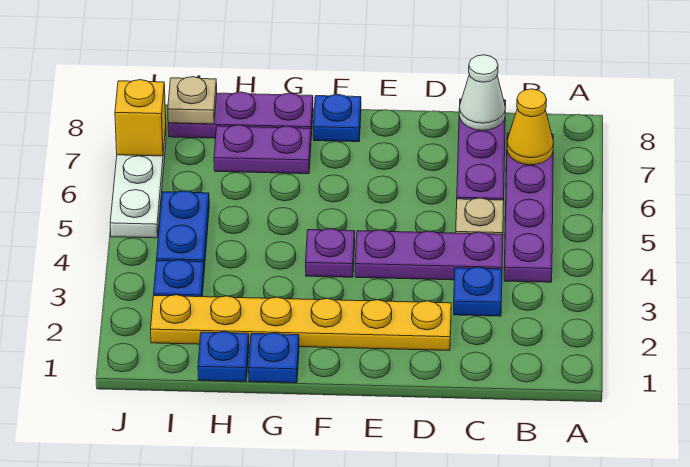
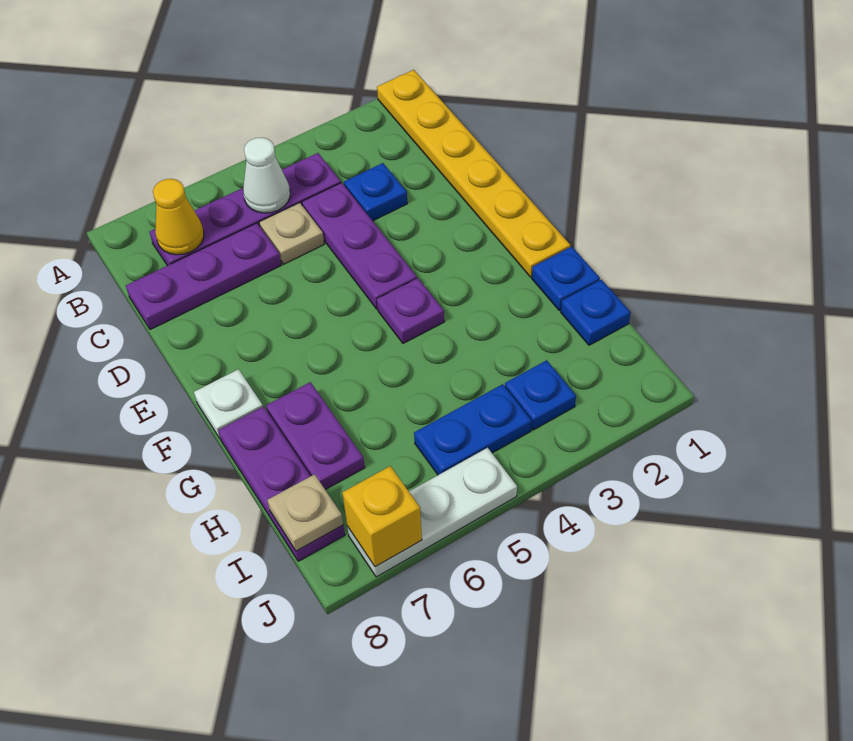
white cone C8 level 2 -> white cone B5 level 2
yellow plate D2:I2 level 1 -> yellow plate A1:F1 level 1
blue plate F8 level 1 -> white plate F8 level 1

